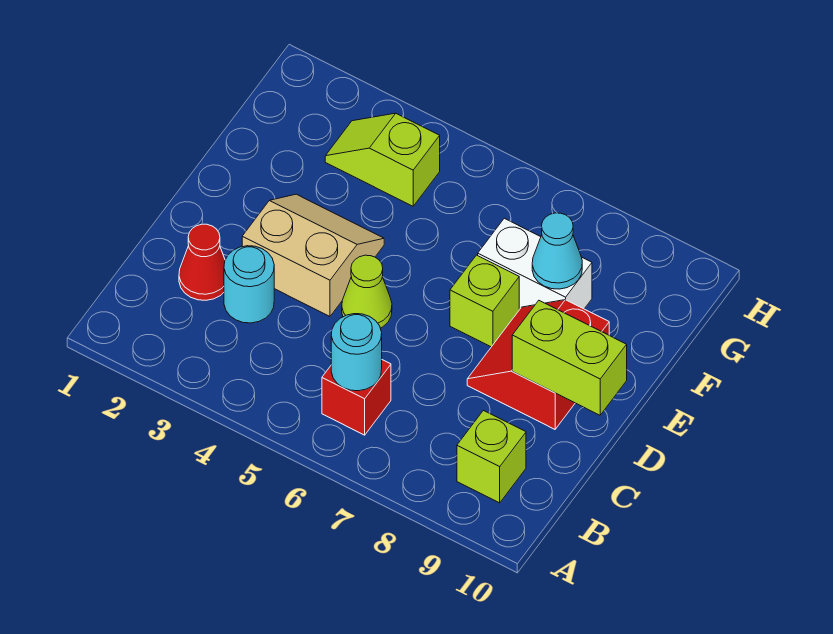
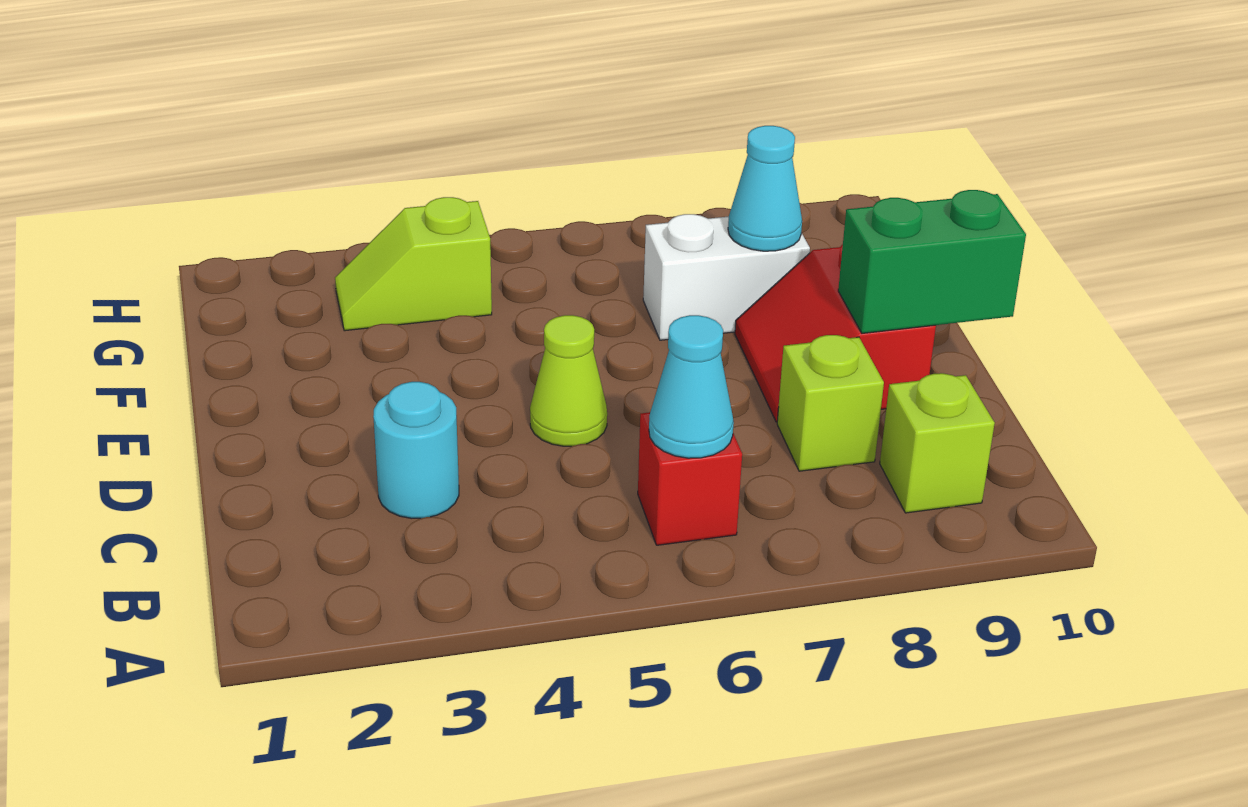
cyan round brick B6 level 2 -> cyan cone B6 level 2
red cone C2 level 1 -> none
tan slope D3:E4 level 1 top D -> none
lime brick D9:D10 level 2 -> green brick D9:D10 level 2
lime brick E7 level 1 -> lime brick C8 level 1

